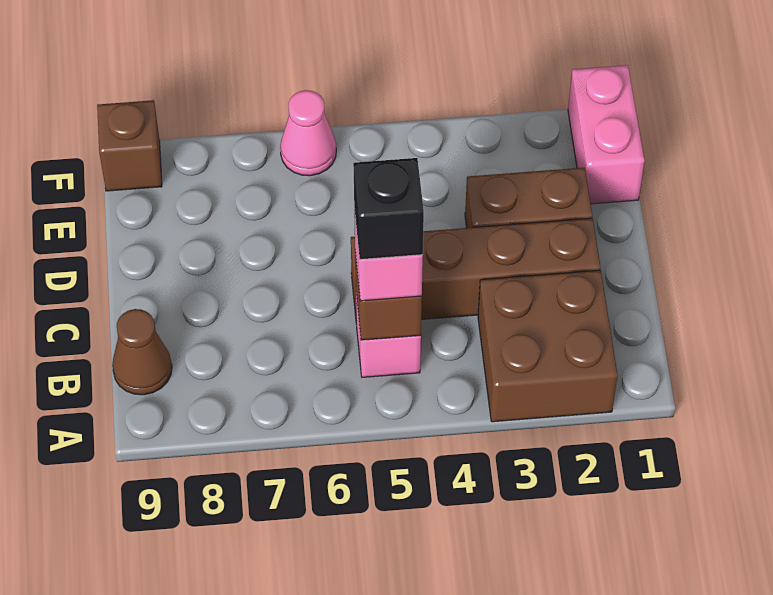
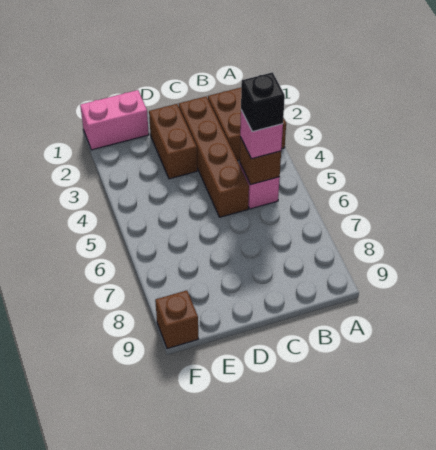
brown cone B9 level 1 -> none
pink cone F6 level 1 -> none

